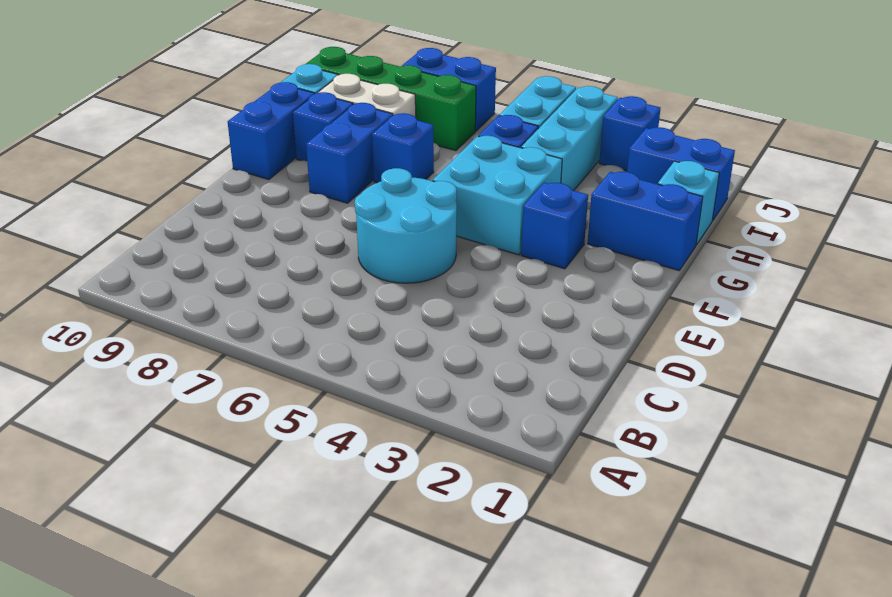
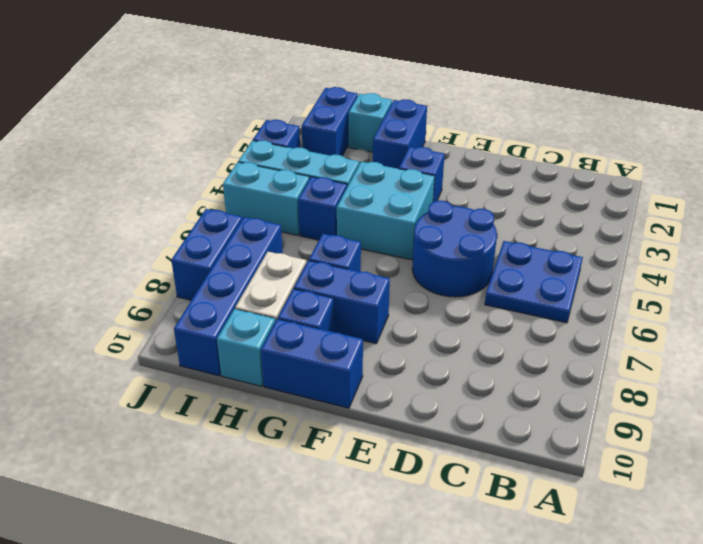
none -> blue plate B5:C6 level 1
cyan round brick D5:E6 level 1 -> blue round brick D5:E6 level 1
green brick I7:I10 level 1 -> blue brick I7:I10 level 1

